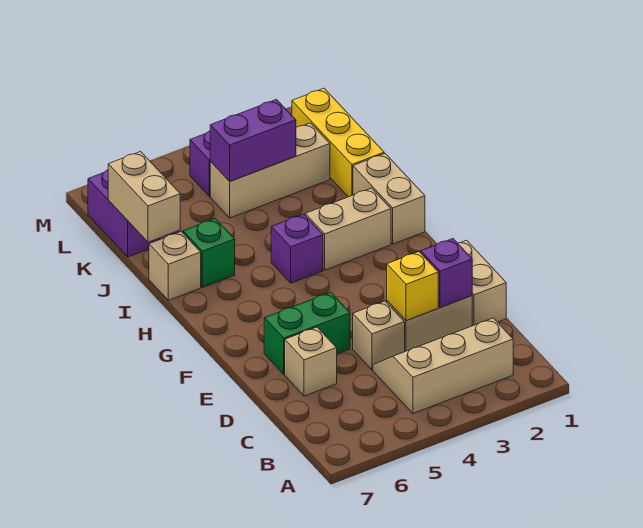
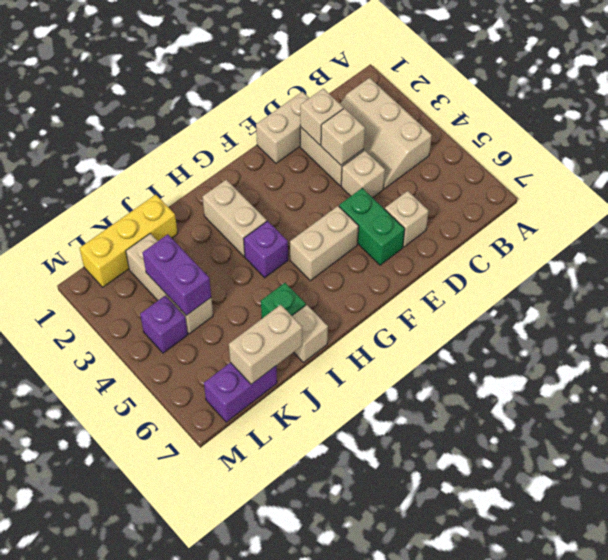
purple brick D2 level 2 -> tan brick D2 level 2
yellow brick D3 level 2 -> tan brick D3 level 2
tan brick H1:I1 level 1 -> tan brick F5:G5 level 1

